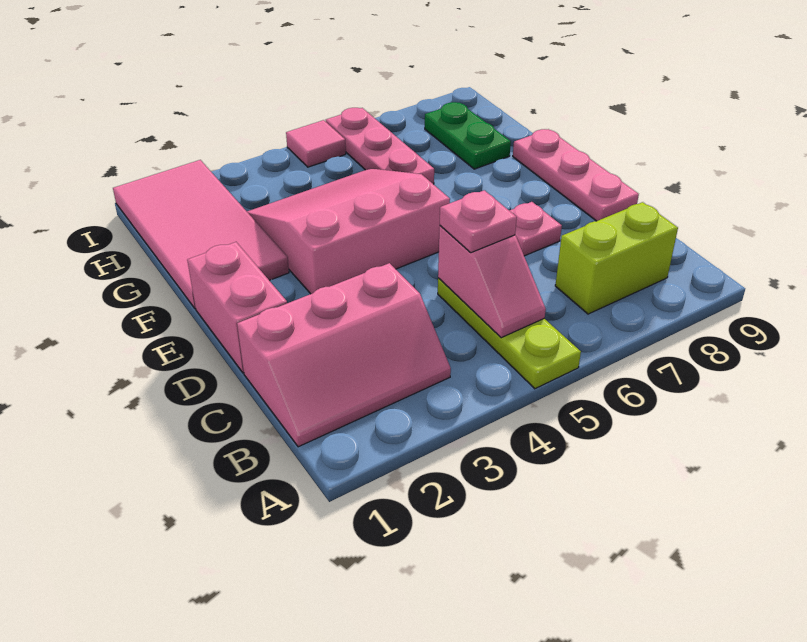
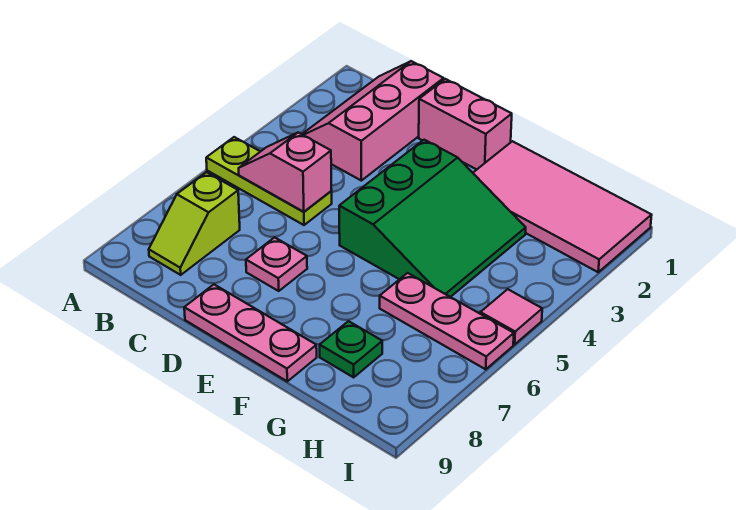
lime brick B7:B8 level 1 -> lime slope B7:B8 level 1 top 7
pink plate C5 level 3 -> none
pink slope E3:G5 level 1 top E -> green slope E3:G5 level 1 top E
green plate G8:H8 level 1 -> green plate G8 level 1

